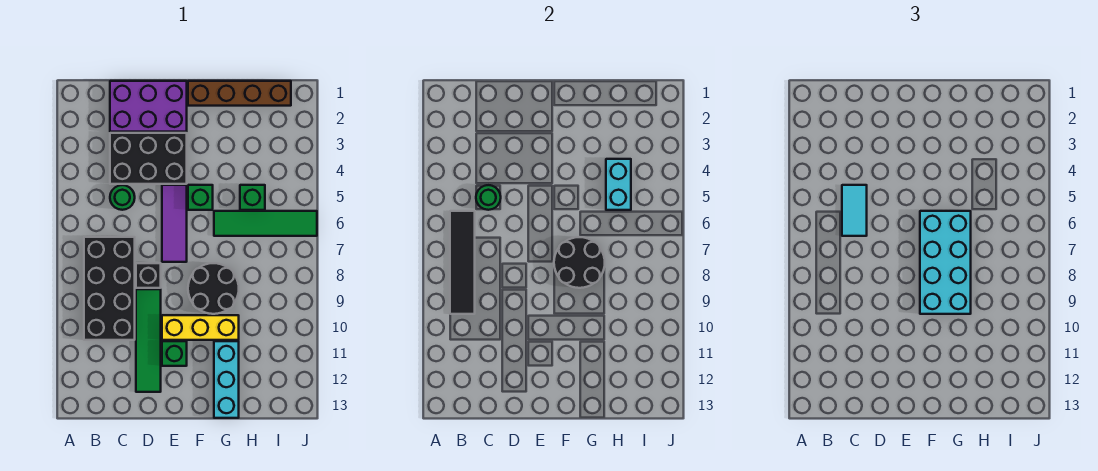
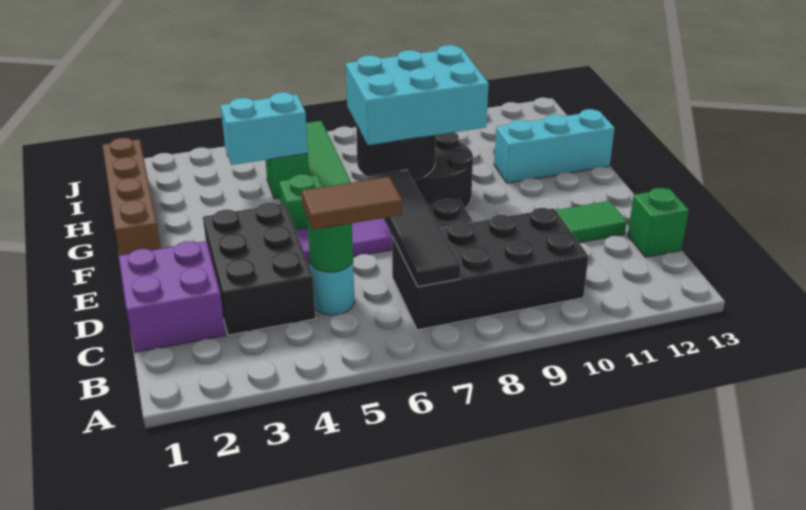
black tile B6:B9 level 2 -> black tile B7:E7 level 2
purple brick C1:E2 level 1 -> purple brick C1:D2 level 1
green round brick C5 level 1 -> cyan round brick C5 level 1
cyan tile C5:C6 level 3 -> brown tile C5:C6 level 3
yellow brick E10:G10 level 1 -> none
green brick E11 level 1 -> green brick C13 level 1
cyan brick F6:G9 level 3 -> cyan brick F7:G9 level 3

